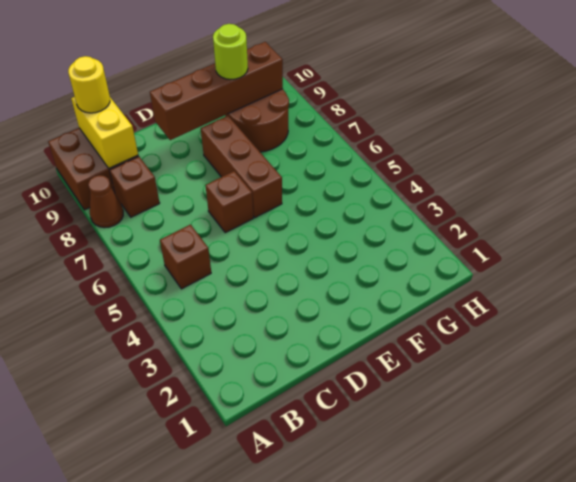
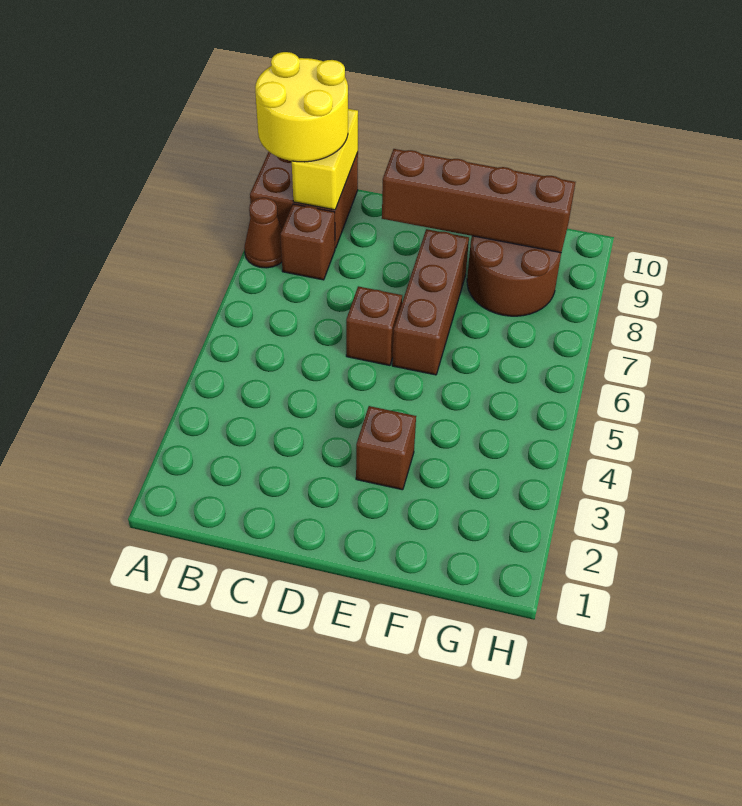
brown brick B5 level 1 -> brown brick E3 level 1
yellow round brick B10 level 3 -> yellow round brick A9:B10 level 3
lime round brick F9 level 3 -> none

